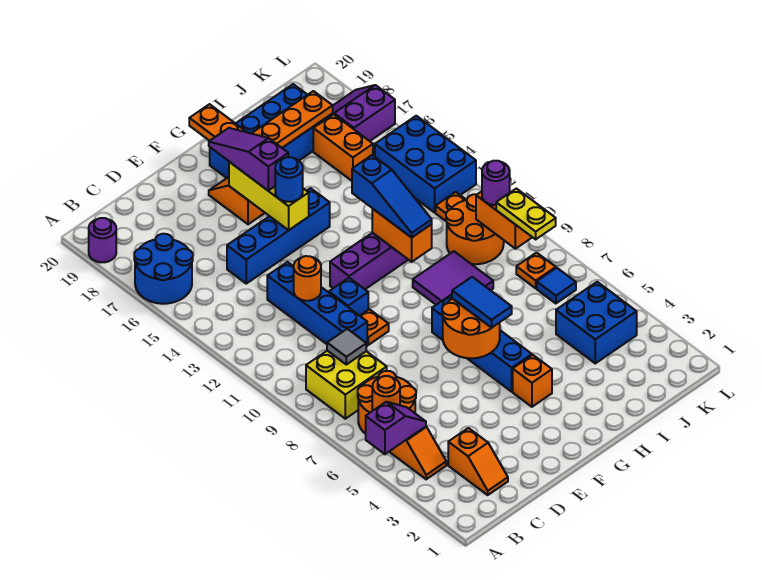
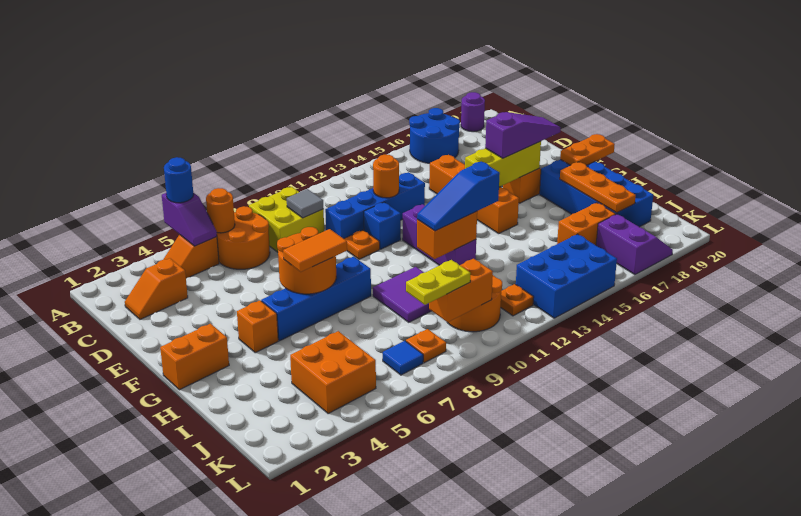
blue brick D15:G15 level 1 -> orange brick D15:G15 level 1
blue round brick F15 level 3 -> blue round brick A5 level 3
none -> orange brick G1:G2 level 1
blue tile G6:G7 level 3 -> orange tile G6:G7 level 3
blue brick J4:K5 level 1 -> orange brick J4:K5 level 1
purple round brick K10 level 3 -> none

